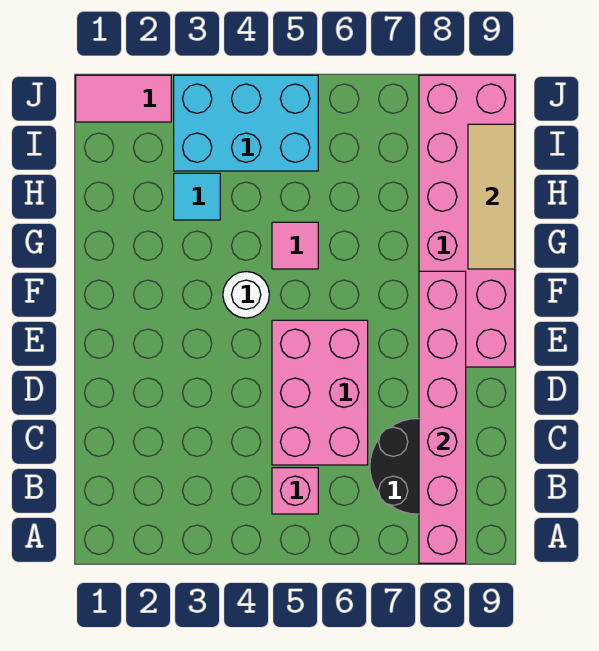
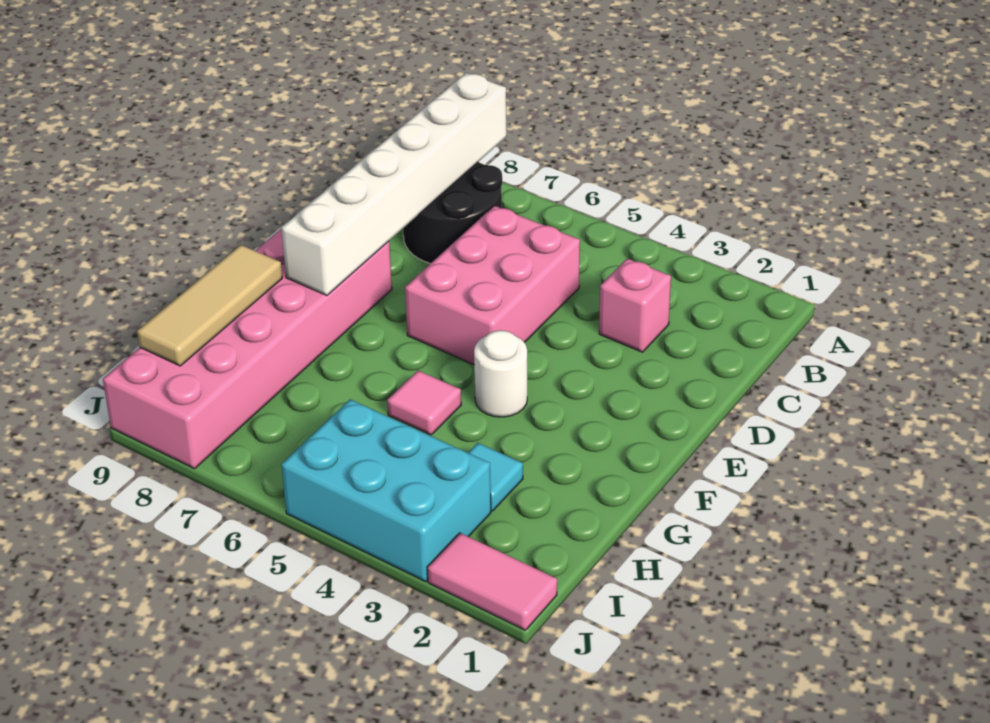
pink brick A8:F8 level 2 -> white brick A8:F8 level 2
pink brick B5 level 1 -> pink brick C3 level 1

